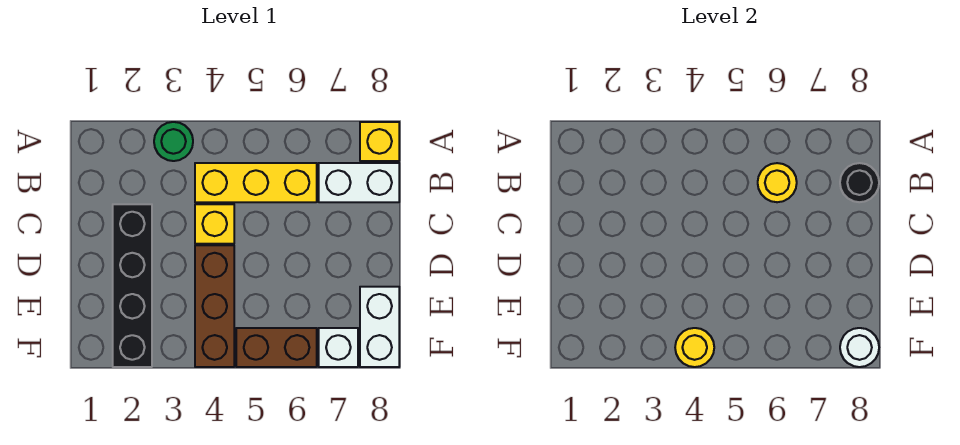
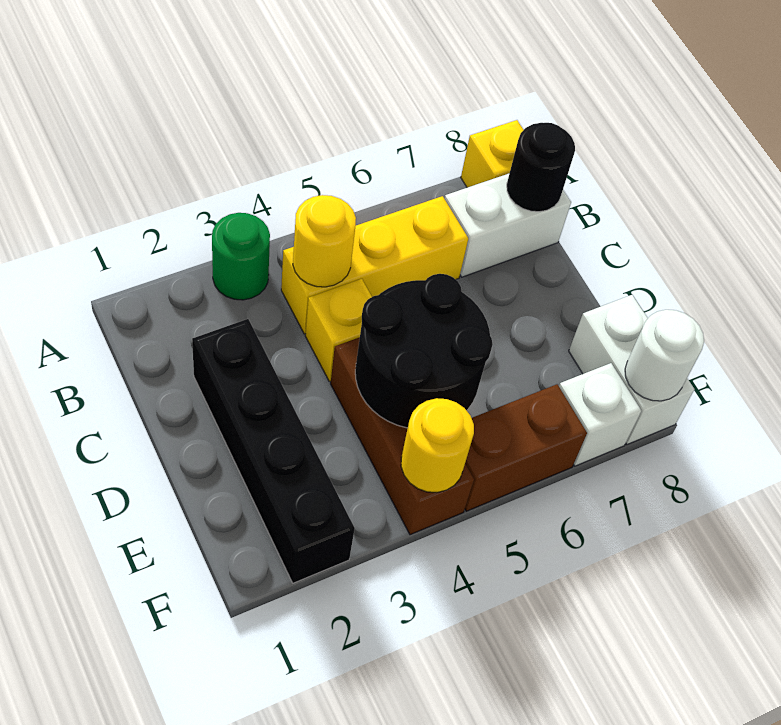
yellow round brick B6 level 2 -> yellow round brick B4 level 2
none -> black round brick D4:E5 level 2

